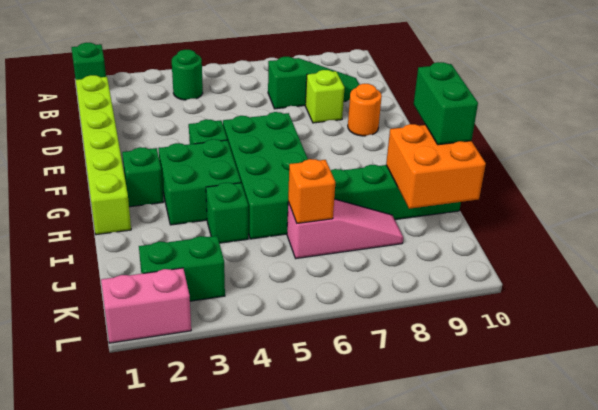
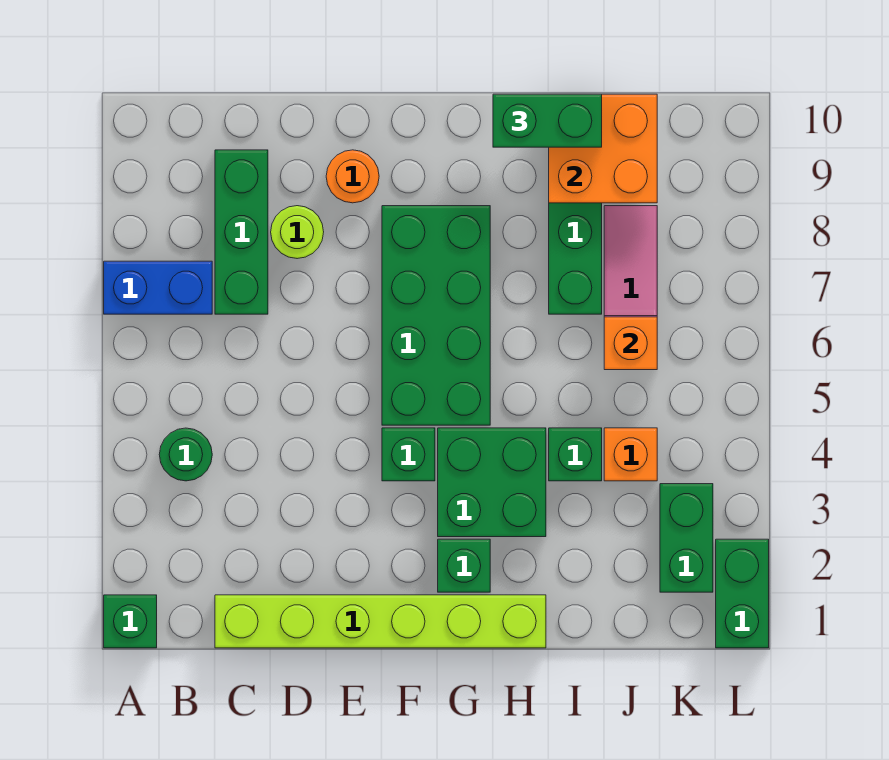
none -> blue brick A7:B7 level 1
green slope C7:C9 level 1 top 7 -> green brick C7:C9 level 1
lime brick D8 level 1 -> lime round brick D8 level 1
green brick F5:I6 level 1 -> green brick F5:G8 level 1
none -> orange brick J4 level 1
pink brick L1:L2 level 1 -> green brick L1:L2 level 1

